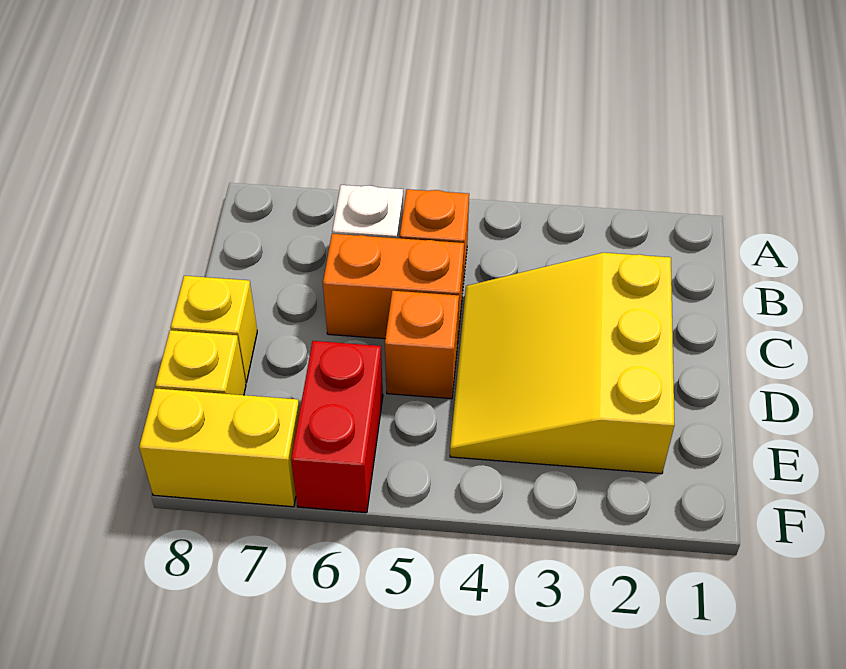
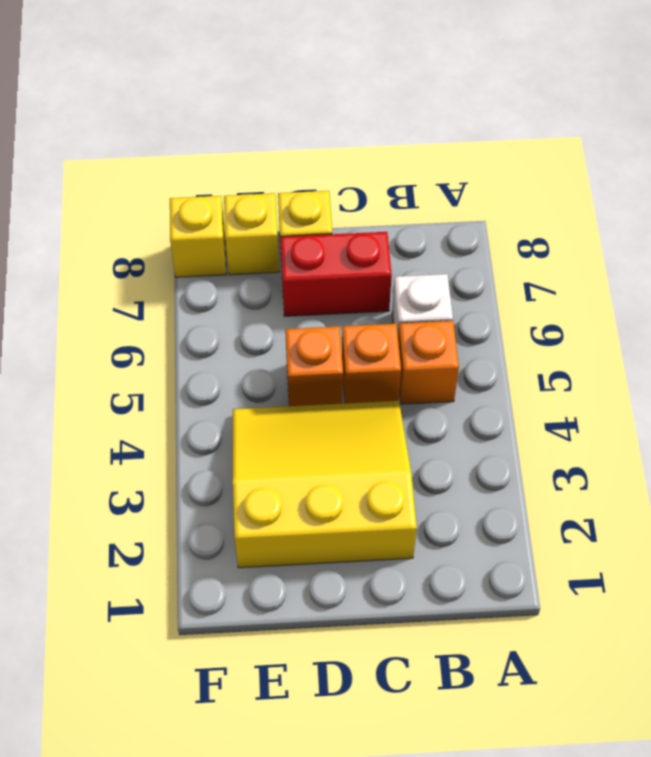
orange brick C5:C6 level 1 -> orange brick C5 level 1
red brick E6:F6 level 1 -> red brick C7:D7 level 1
yellow brick F7:F8 level 1 -> yellow brick F8 level 1

